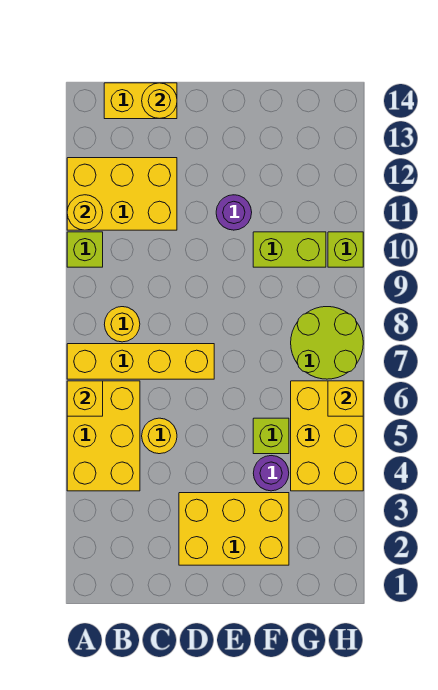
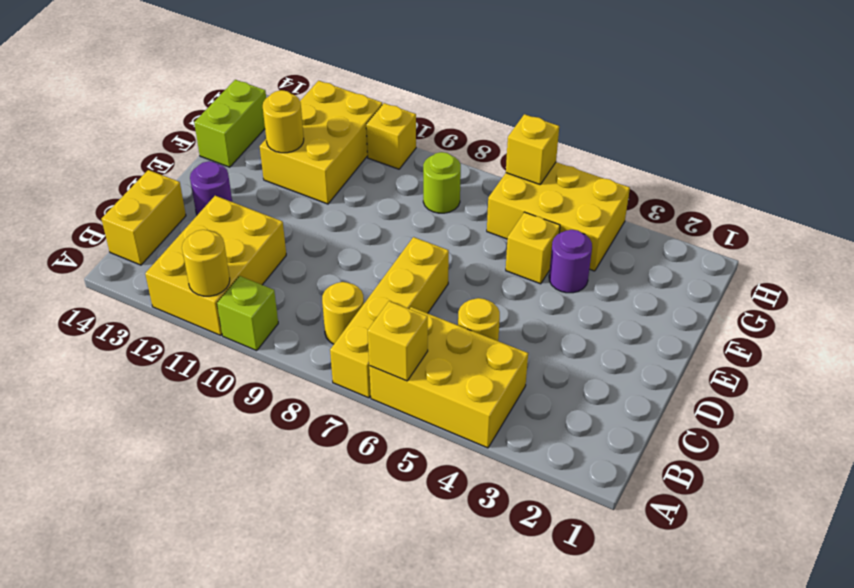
yellow round brick C14 level 2 -> yellow round brick F12 level 2
yellow brick D2:F3 level 1 -> yellow brick F11:H12 level 1
purple round brick E11 level 1 -> purple round brick D13 level 1
lime brick F5 level 1 -> yellow brick F5 level 1
lime brick F10:G10 level 1 -> lime brick F14:G14 level 1
lime round brick G7:H8 level 1 -> lime round brick G8 level 1
lime brick H10 level 1 -> yellow brick H10 level 1

